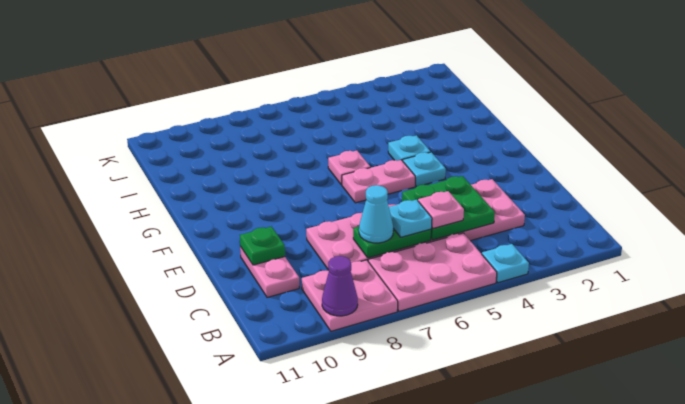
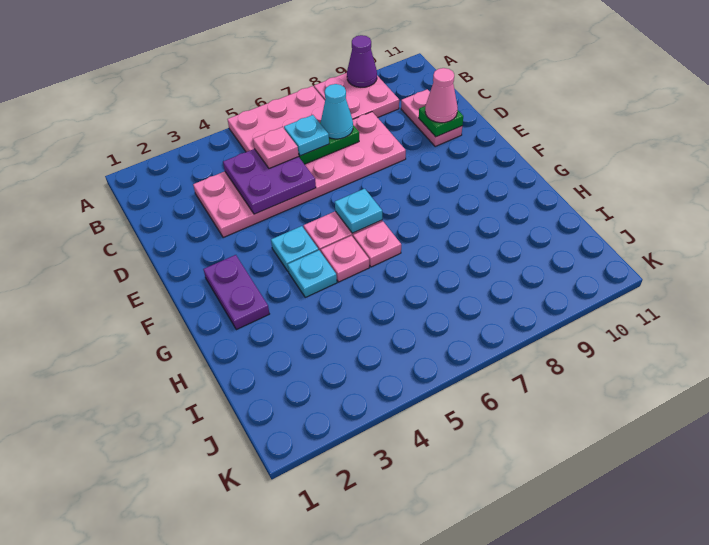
cyan plate A4 level 1 -> cyan plate F6 level 2
green plate C4:D5 level 2 -> purple plate C4:D5 level 2
none -> pink cone D10 level 3
none -> purple plate F2:G2 level 1
none -> pink plate G5 level 1

